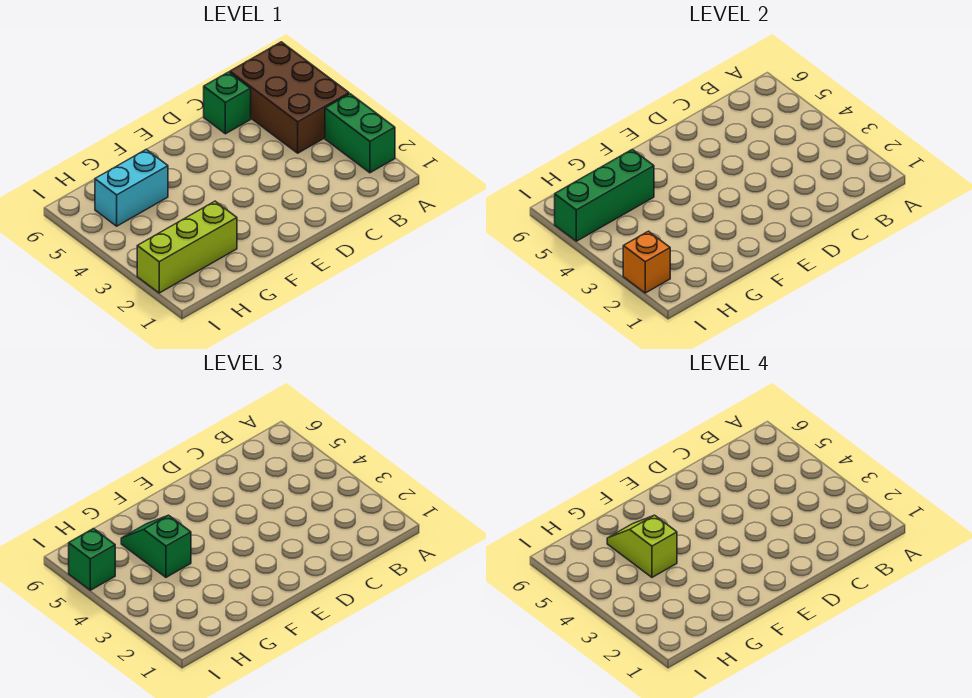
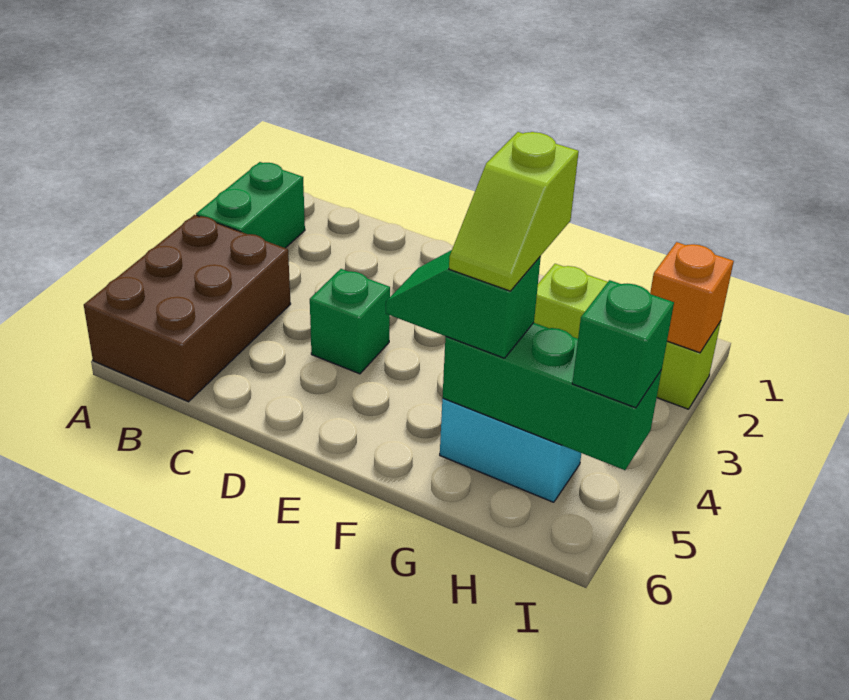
green brick C6 level 1 -> green brick D4 level 1
green slope G4:G5 level 3 top 4 -> green slope F5:G5 level 3 top G

